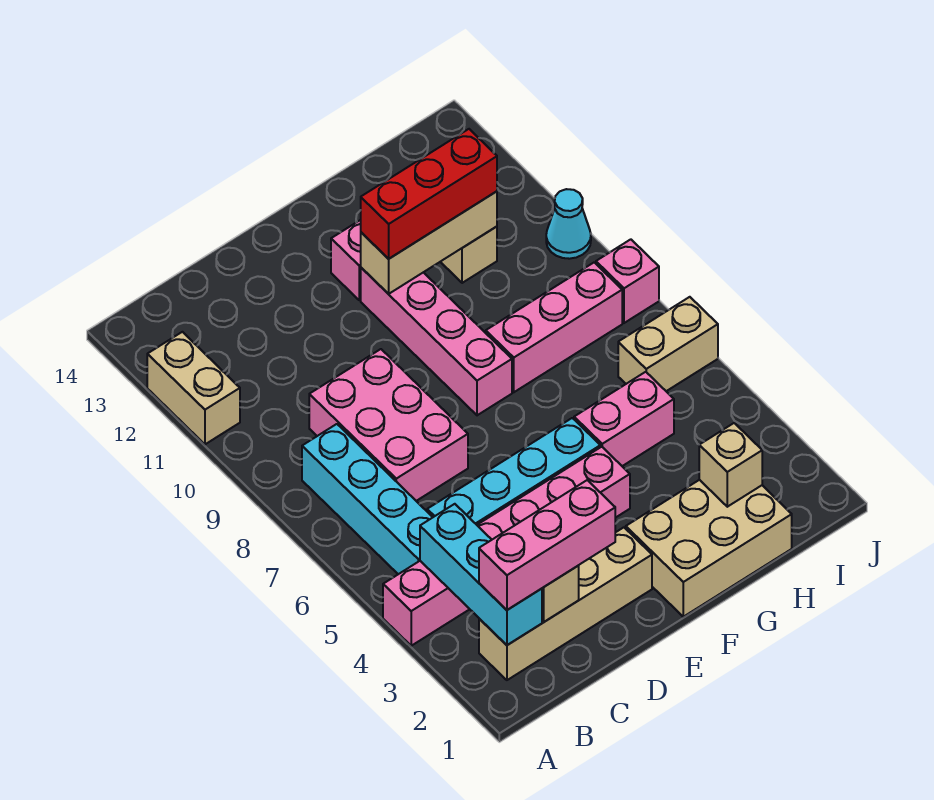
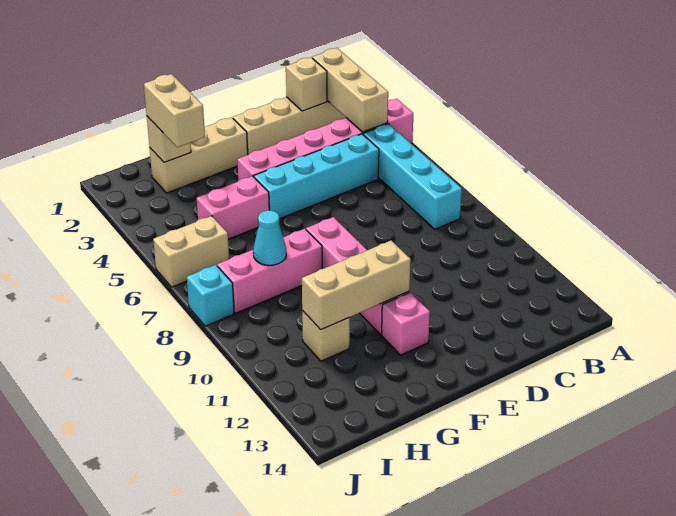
tan brick A11:A12 level 1 -> tan brick H2:H3 level 3
cyan brick B2:B4 level 2 -> tan brick B2:B4 level 2
pink brick B2:D2 level 3 -> none
pink brick C7:D9 level 1 -> none
tan brick F1:H2 level 1 -> tan brick F2:H2 level 1
red brick F11:H11 level 3 -> none
pink brick J8 level 1 -> cyan brick J8 level 1
cyan cone J10 level 1 -> cyan cone H8 level 2

